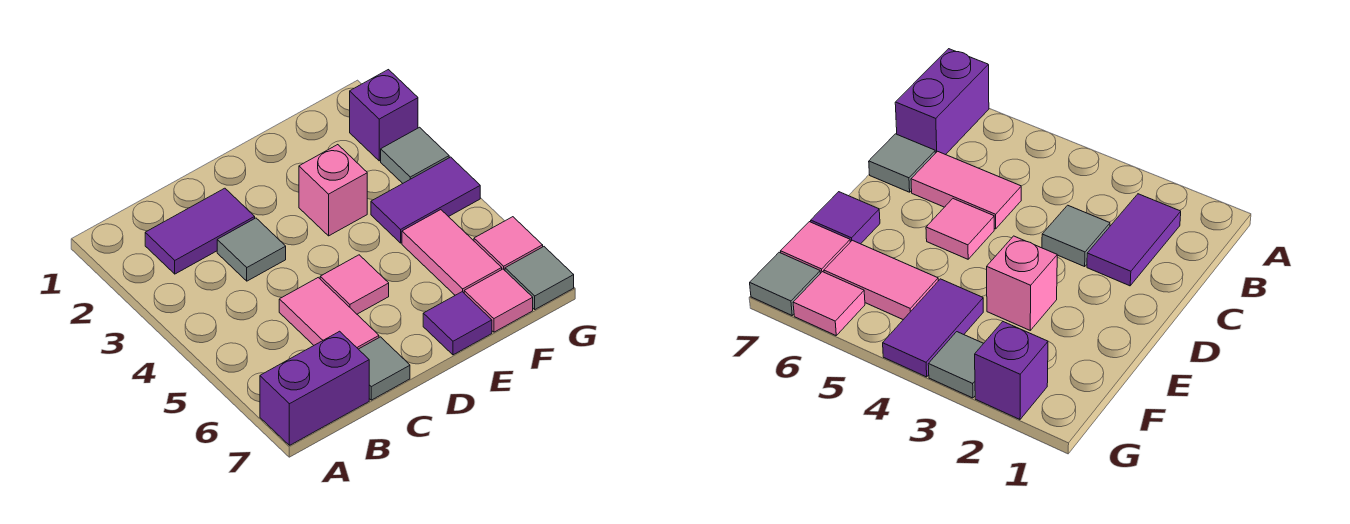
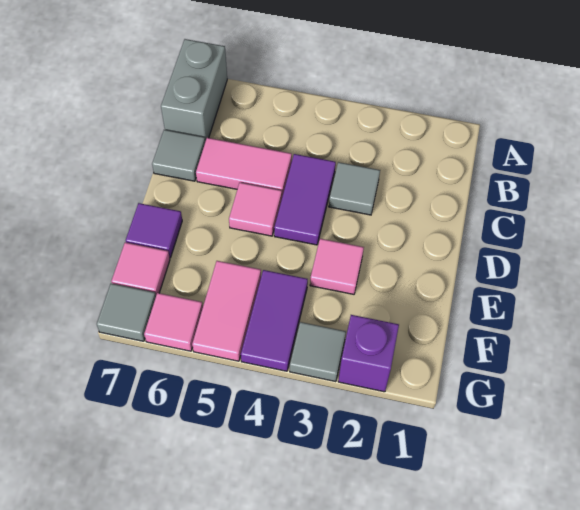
purple brick A7:B7 level 1 -> grey brick A7:B7 level 1
purple tile B2:C2 level 1 -> purple tile C4:D4 level 1
pink brick E3 level 1 -> pink tile E3 level 1
pink tile F5:F6 level 1 -> pink tile F5:G5 level 1

